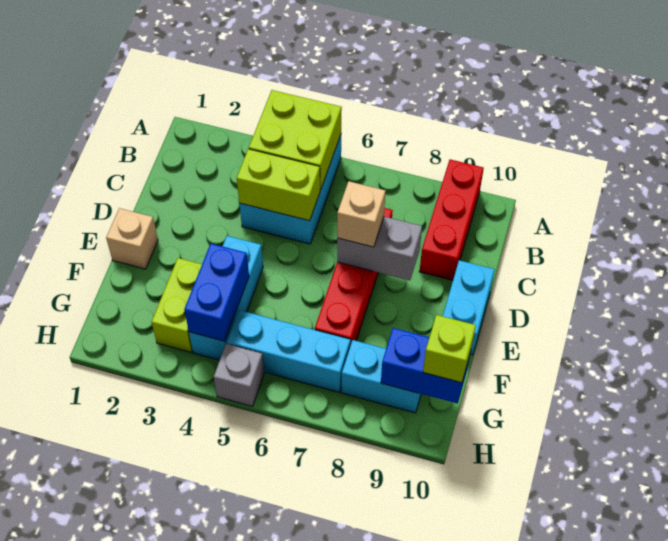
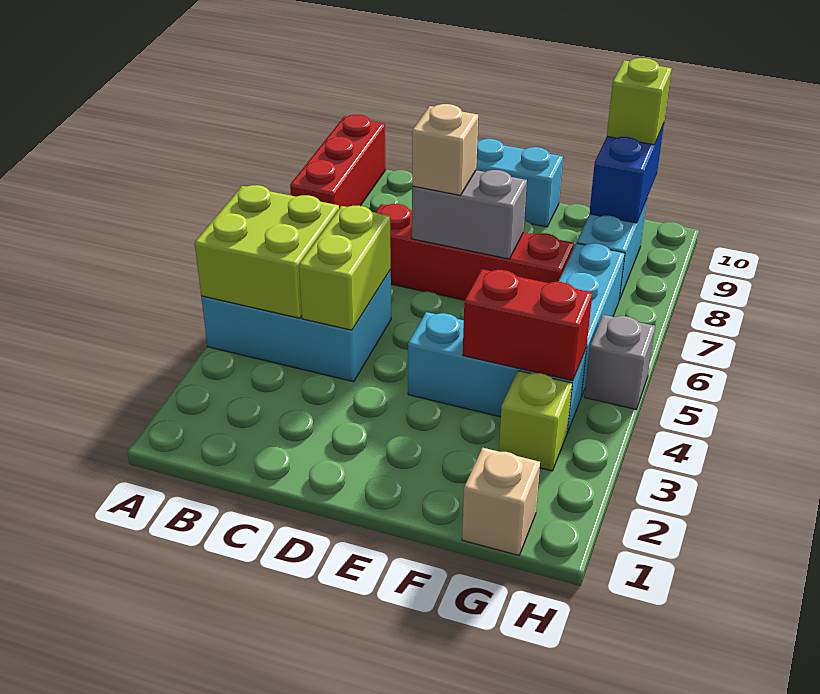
red brick A9:C9 level 1 -> red brick A8:A10 level 1
grey brick D7:D8 level 2 -> grey brick D7:E7 level 2
tan brick E1 level 1 -> tan brick G1 level 1
lime brick F3:G3 level 1 -> lime brick G3 level 1
blue brick F4:G4 level 2 -> red brick F4:G4 level 2

